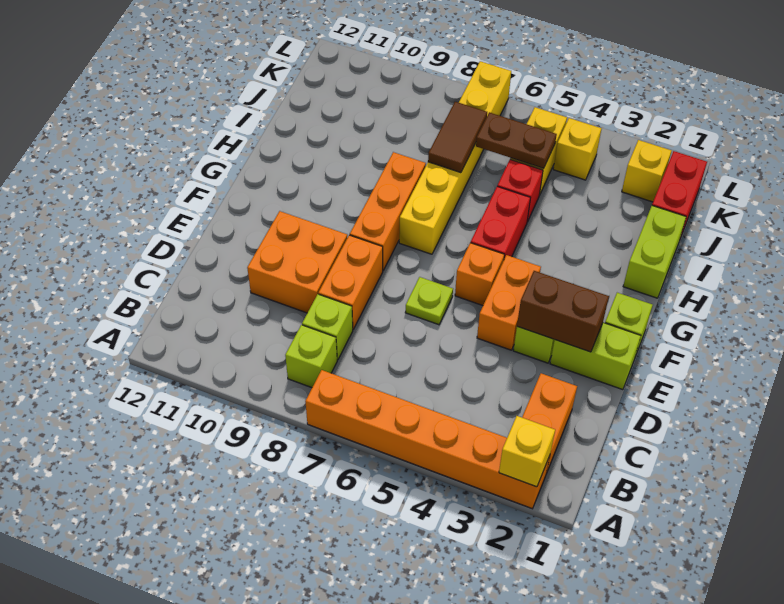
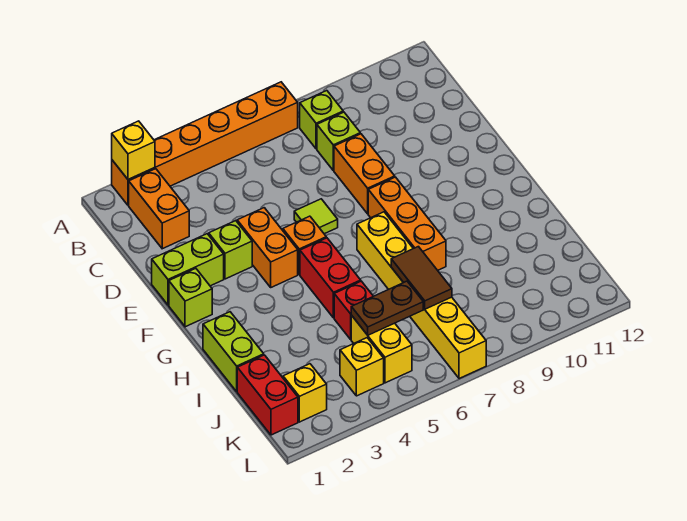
orange brick D9:E10 level 1 -> none
brown brick E2:E3 level 2 -> none
lime plate E6 level 1 -> lime tile E6 level 1

